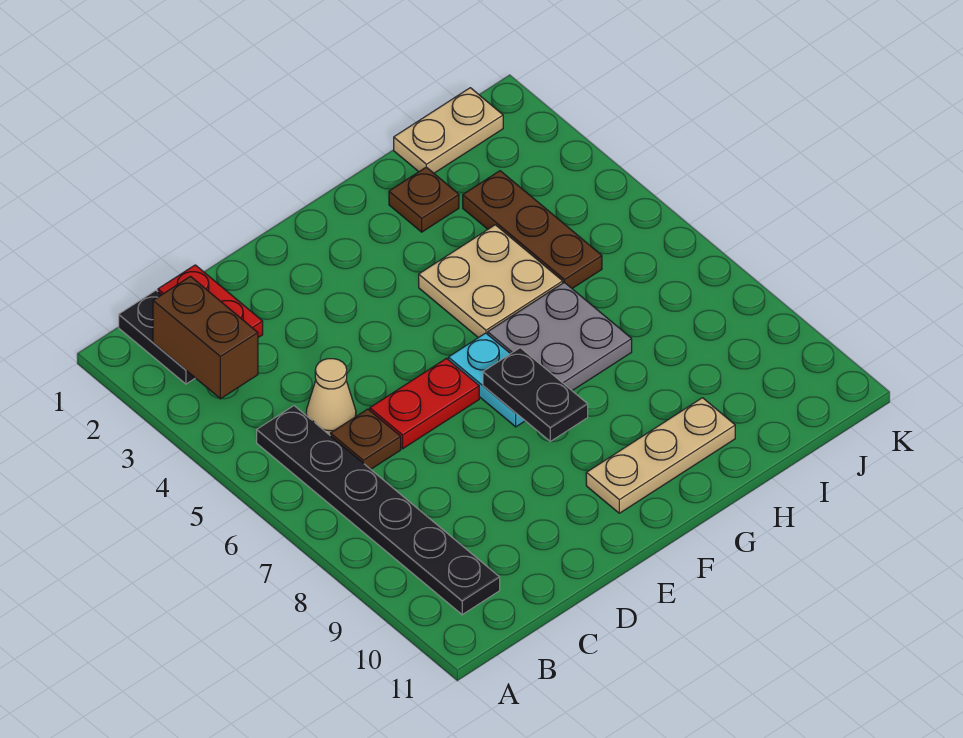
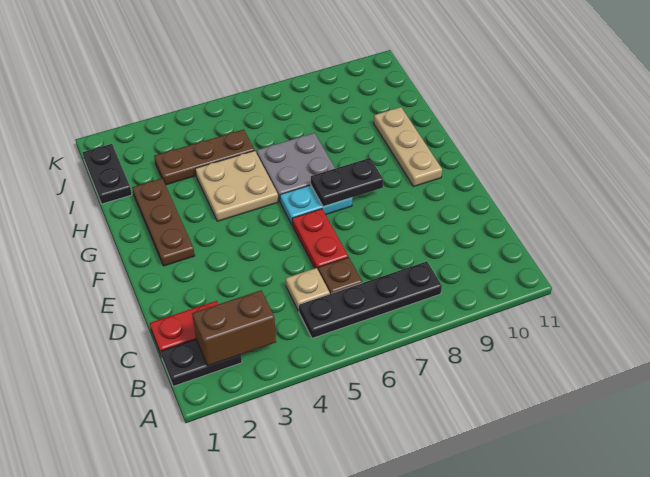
black plate B5:B10 level 1 -> black plate B5:B8 level 1
tan cone C5 level 1 -> tan plate C5 level 1
brown plate H2 level 1 -> brown plate F2:H2 level 1
tan plate I1:J1 level 1 -> black plate I1:J1 level 1

